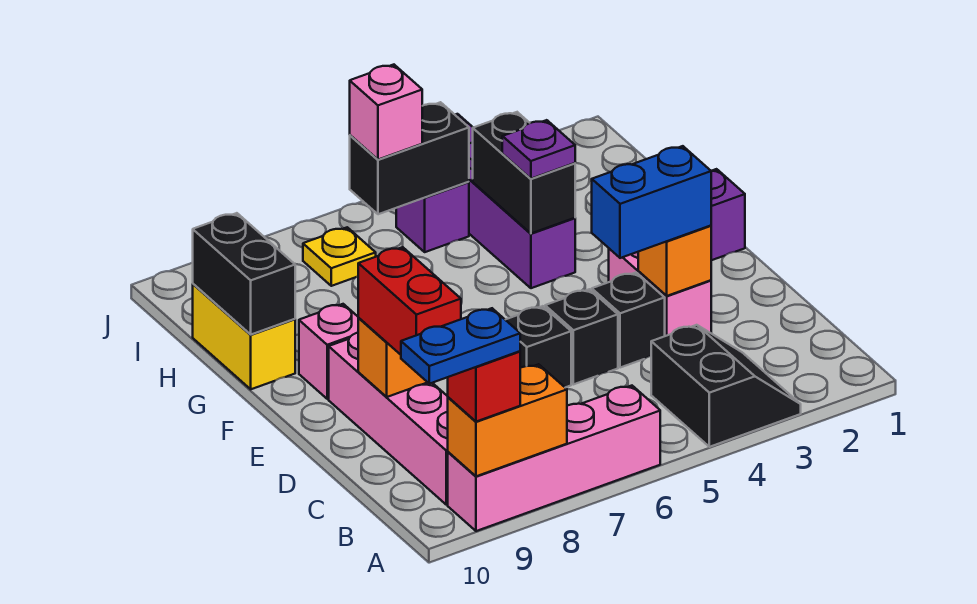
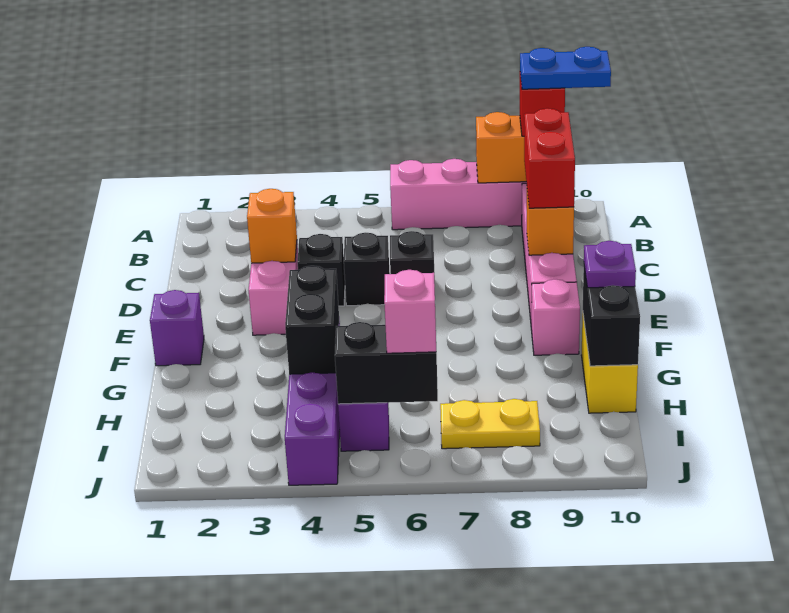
black slope A3:B4 level 1 top 4 -> none
blue brick D3:D4 level 3 -> none
purple plate G4 level 3 -> purple plate G10 level 3
yellow plate I7 level 1 -> yellow plate I7:I8 level 1

